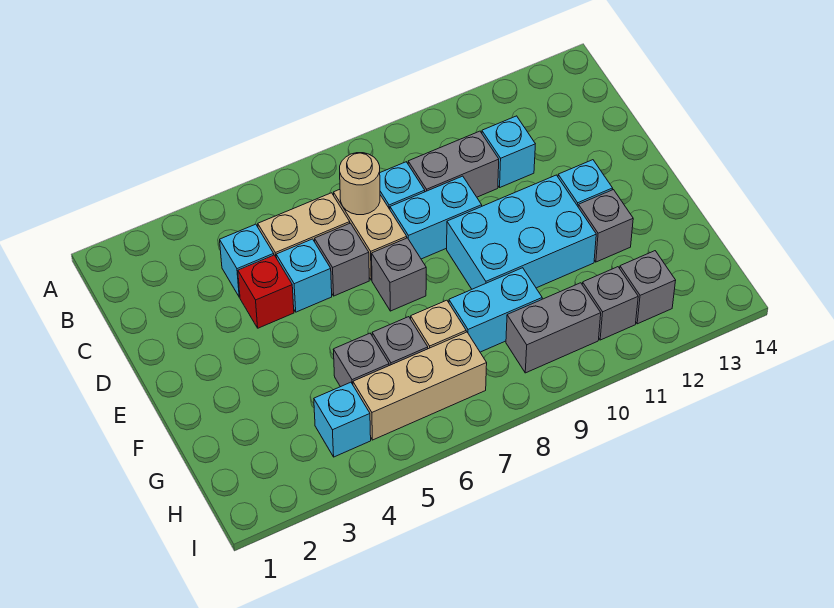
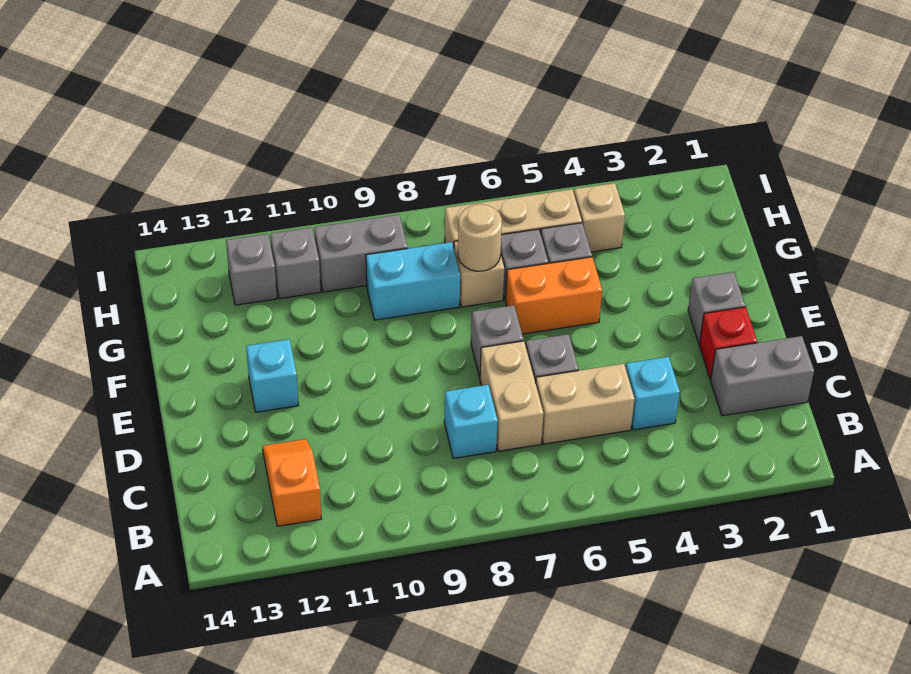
none -> orange slope B12:C12 level 1 top B
tan round brick C7 level 2 -> tan round brick G7 level 2
grey brick C9:C10 level 1 -> grey brick C1:C2 level 1
cyan brick C11 level 1 -> none
red brick D4 level 1 -> red brick D2 level 1
cyan brick D5 level 1 -> none
cyan brick D8:D9 level 1 -> none
cyan brick E9:F11 level 1 -> none
none -> orange brick F5:F6 level 1
grey brick F12 level 1 -> grey brick E2 level 1
cyan brick H4 level 1 -> tan brick H4 level 1

